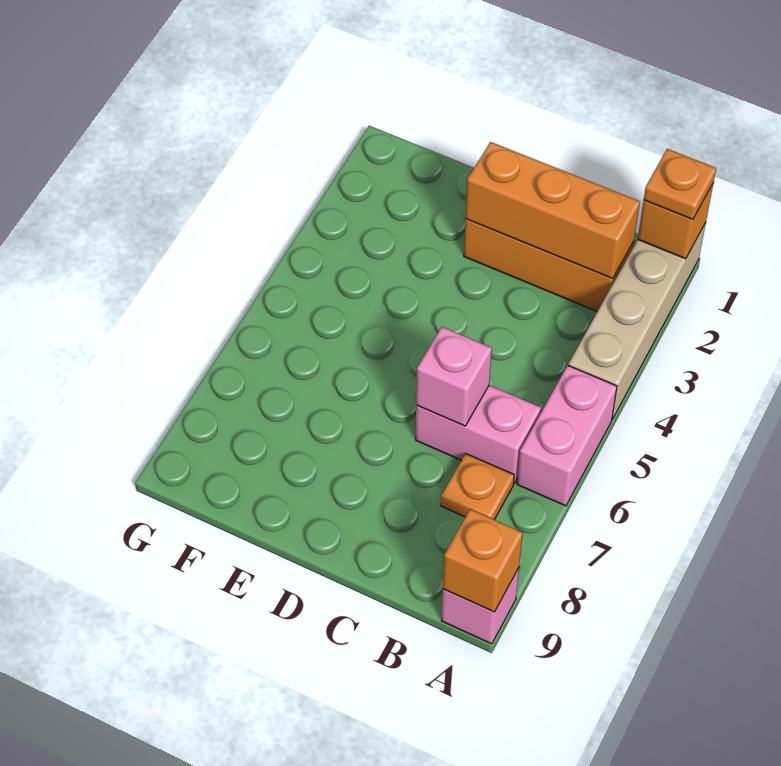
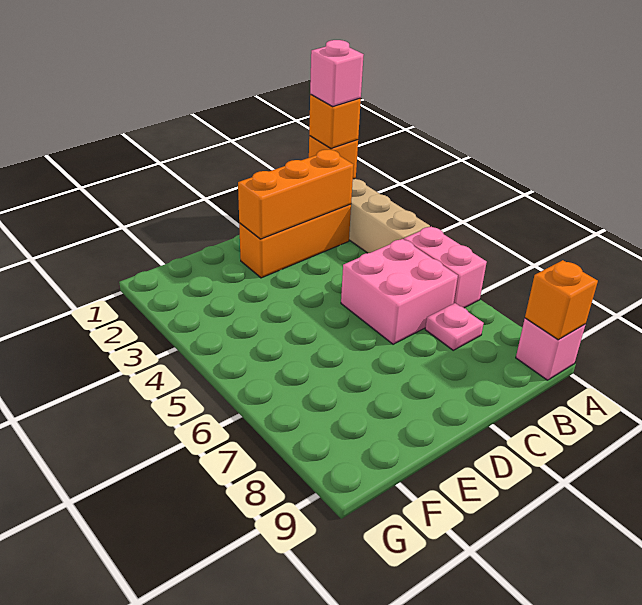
orange plate A1 level 3 -> orange brick A1 level 3
pink brick B6:C6 level 1 -> pink brick B5:C6 level 1
orange plate B7 level 1 -> pink plate B7 level 1
pink brick C6 level 2 -> pink brick A1 level 4

